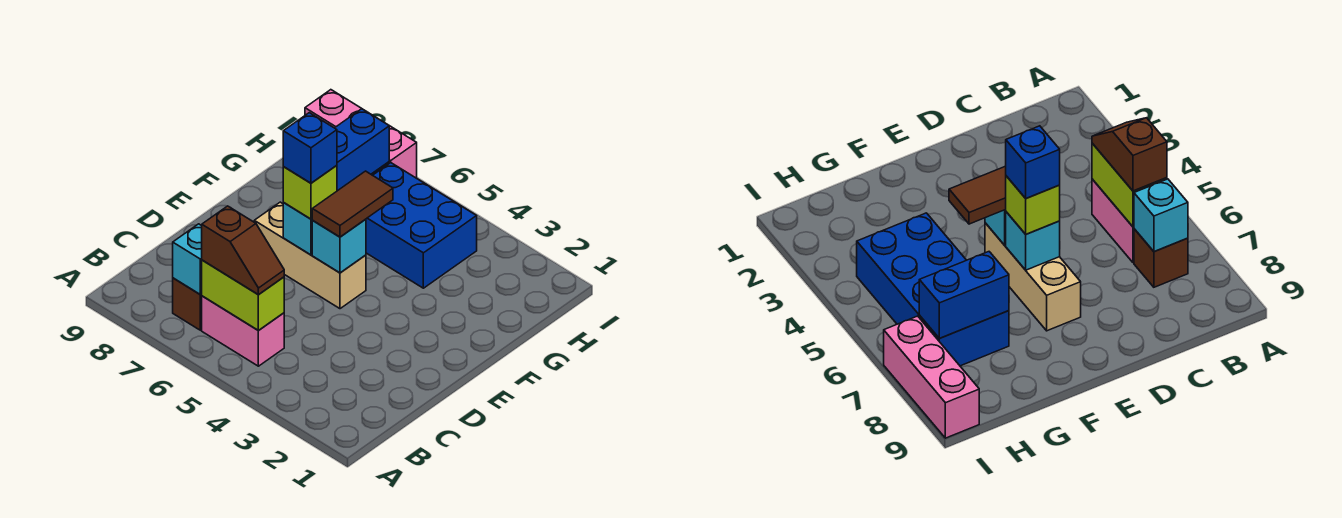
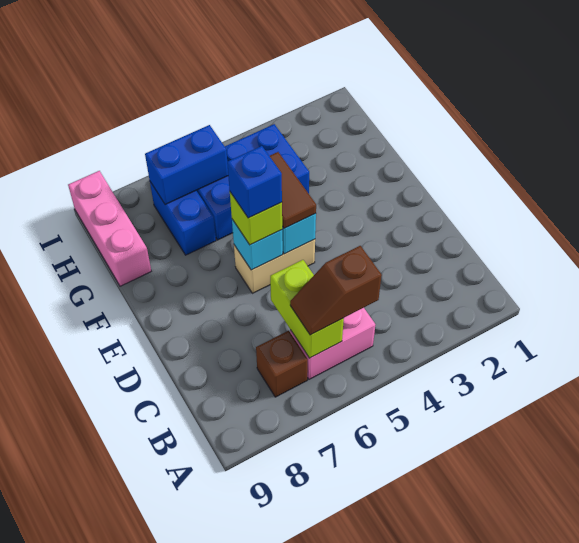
lime brick B5:B6 level 2 -> lime brick B6:C6 level 2
brown slope B5:B6 level 3 top 6 -> brown slope B5:B6 level 3 top 5
cyan brick B7 level 2 -> none
tan brick E5:E7 level 1 -> tan brick E5:E6 level 1
blue brick G7:H7 level 2 -> blue brick H6:H7 level 2
pink brick I7:I9 level 1 -> pink brick G9:I9 level 1

